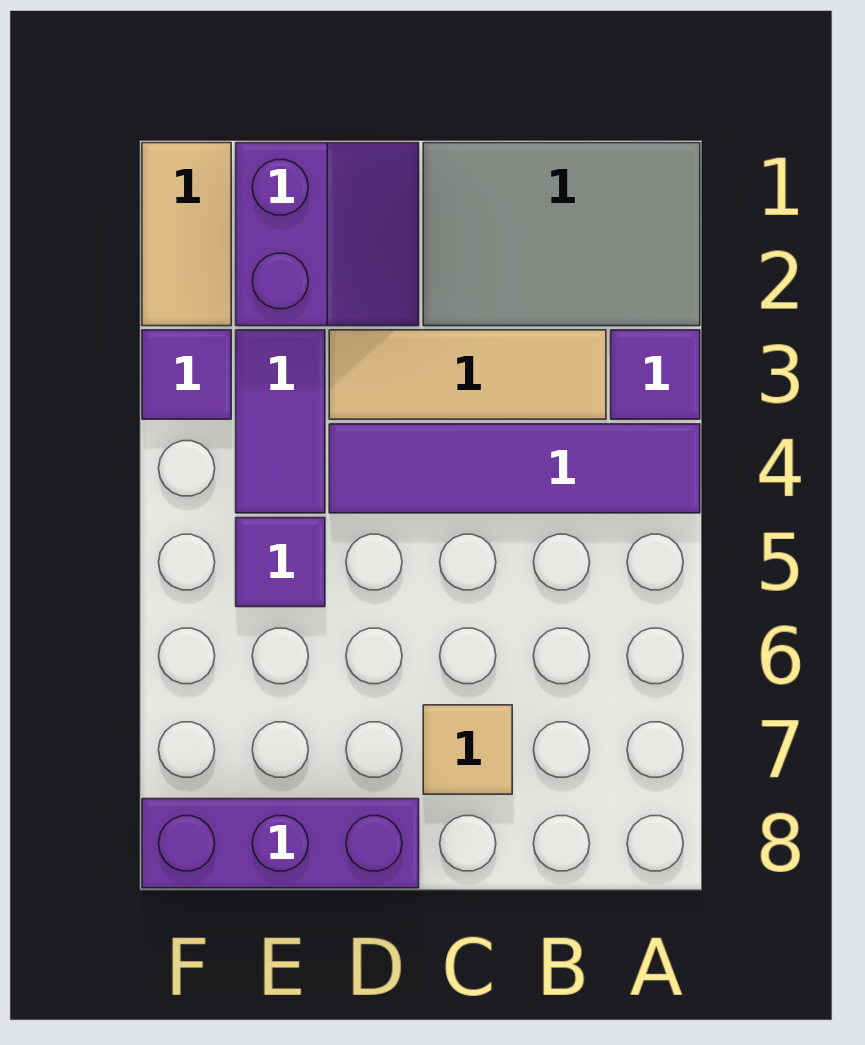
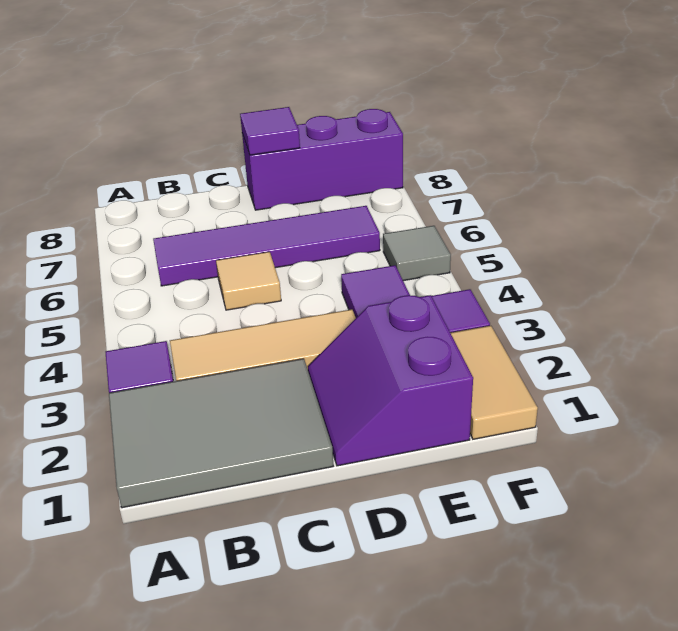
purple tile A4:D4 level 1 -> purple tile B6:E6 level 1
tan tile C7 level 1 -> tan tile C5 level 1
purple tile E5 level 1 -> purple tile D8 level 2
none -> grey tile F5 level 1

